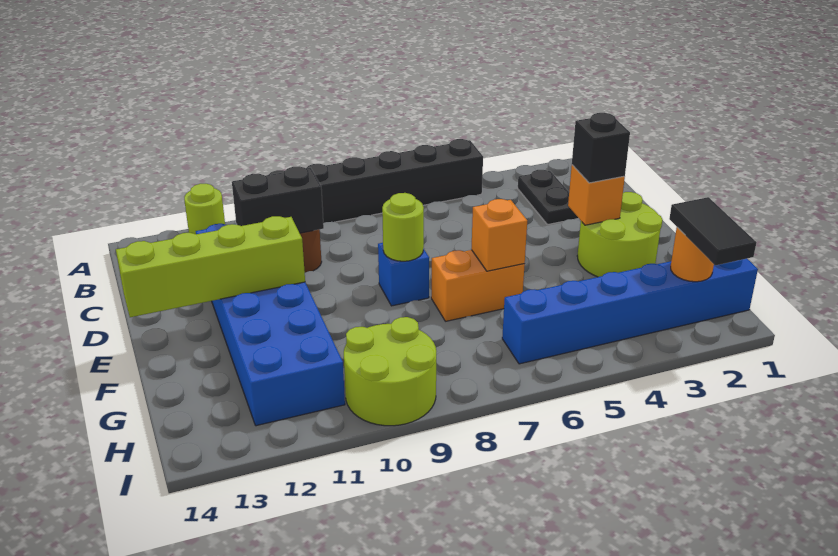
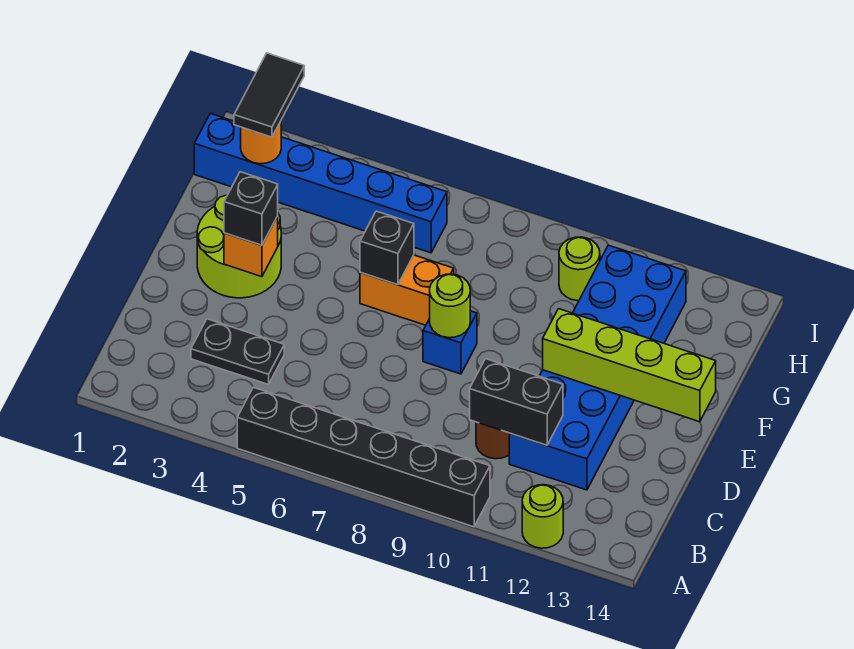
black plate B3:C3 level 1 -> black plate C3:C4 level 1
orange brick F6 level 2 -> black brick F6 level 2
lime round brick H9:I10 level 1 -> lime round brick H10 level 1

